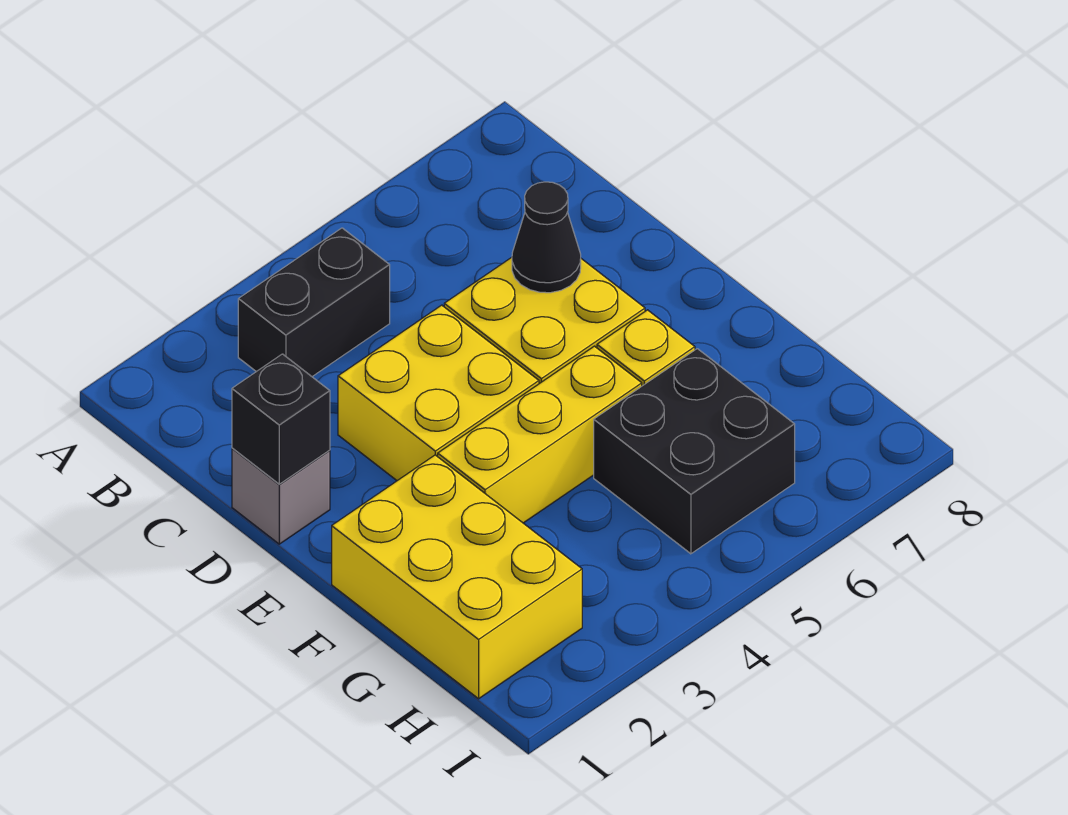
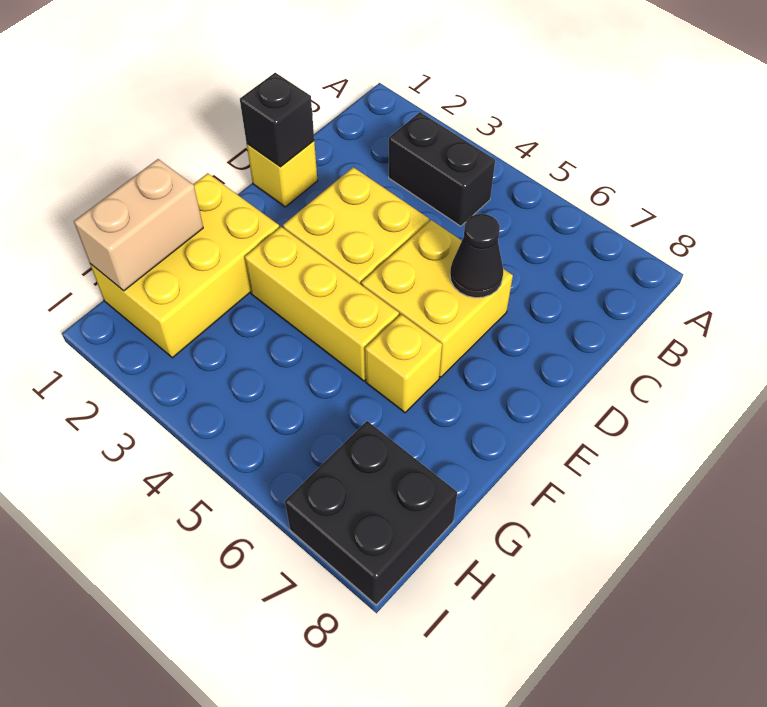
grey brick D1 level 1 -> yellow brick D1 level 1
none -> tan brick G1:H1 level 2
black brick G5:H6 level 1 -> black brick H7:I8 level 1

